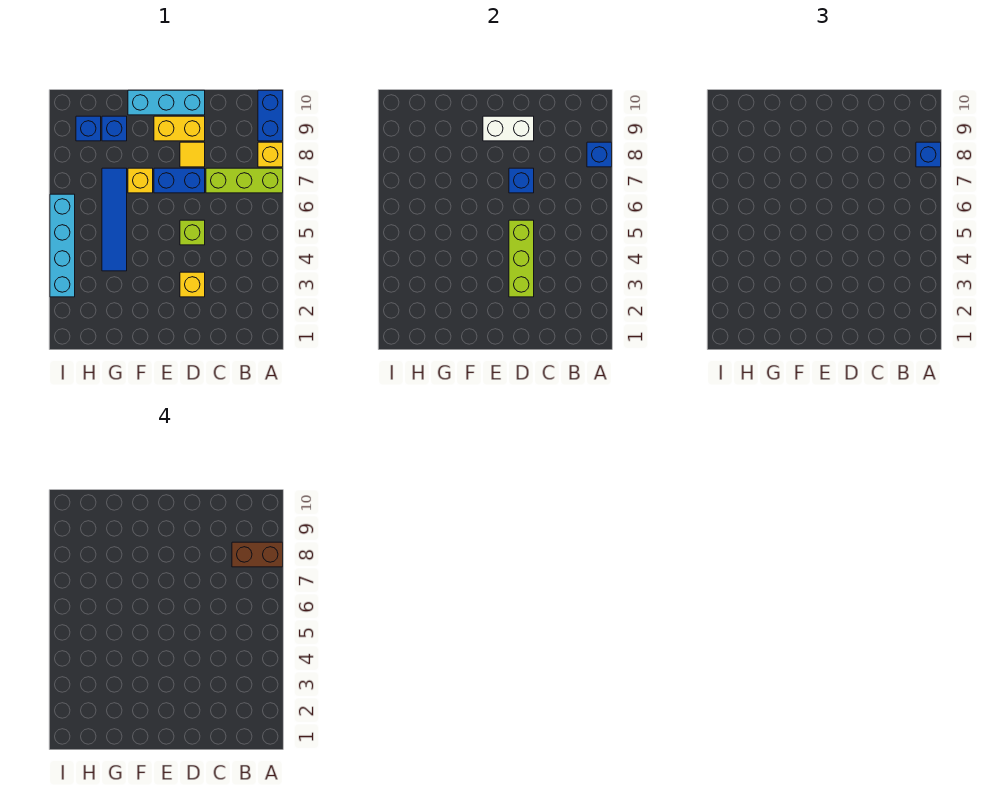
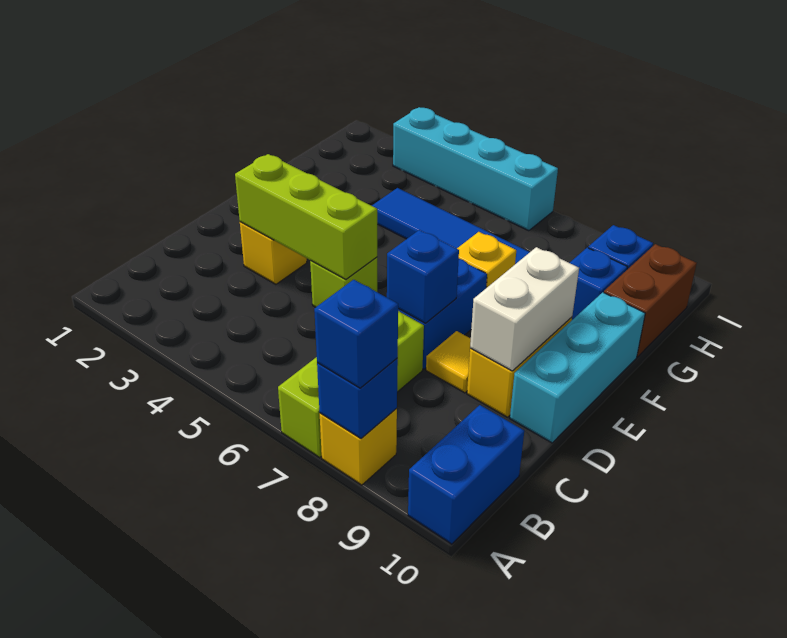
brown brick A8:B8 level 4 -> brown brick G10:H10 level 1
blue brick A9:A10 level 1 -> blue brick A10:B10 level 1

